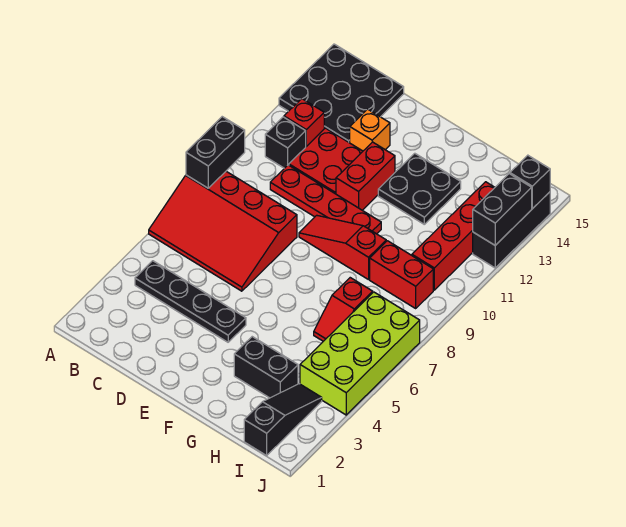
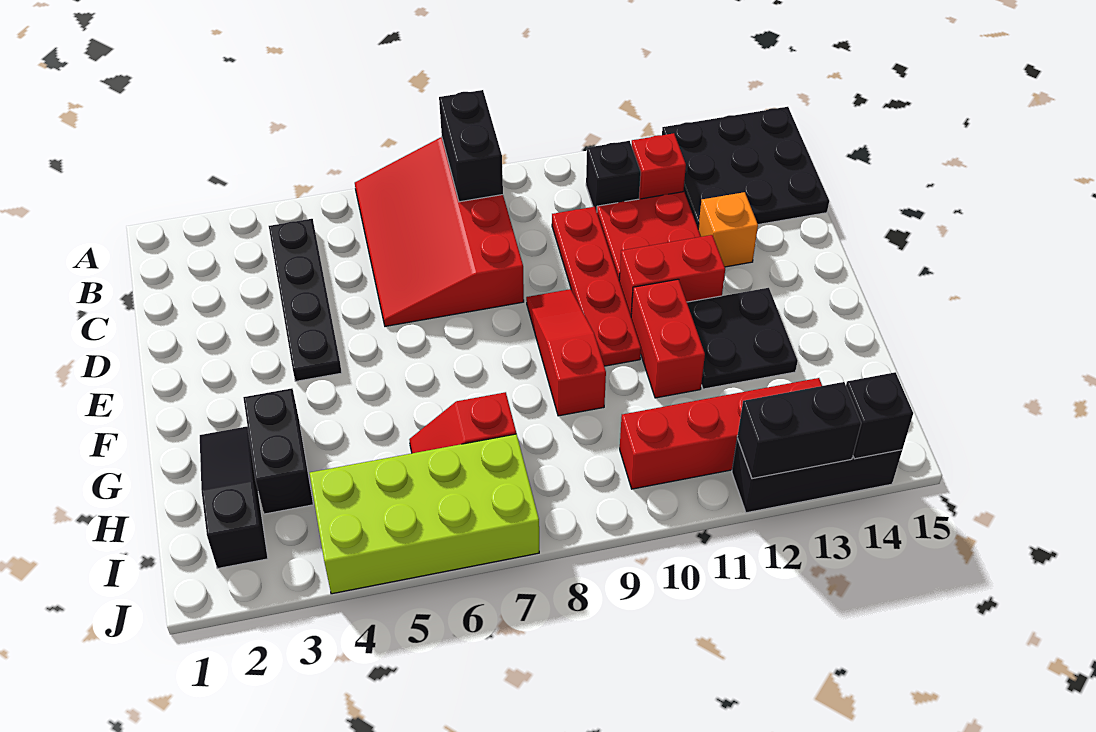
black brick A8:A9 level 2 -> black brick A8:B8 level 2
red brick H9:I9 level 1 -> red brick F11:G11 level 1
black slope I1:I3 level 1 top 1 -> black slope G2:I2 level 1 top I

